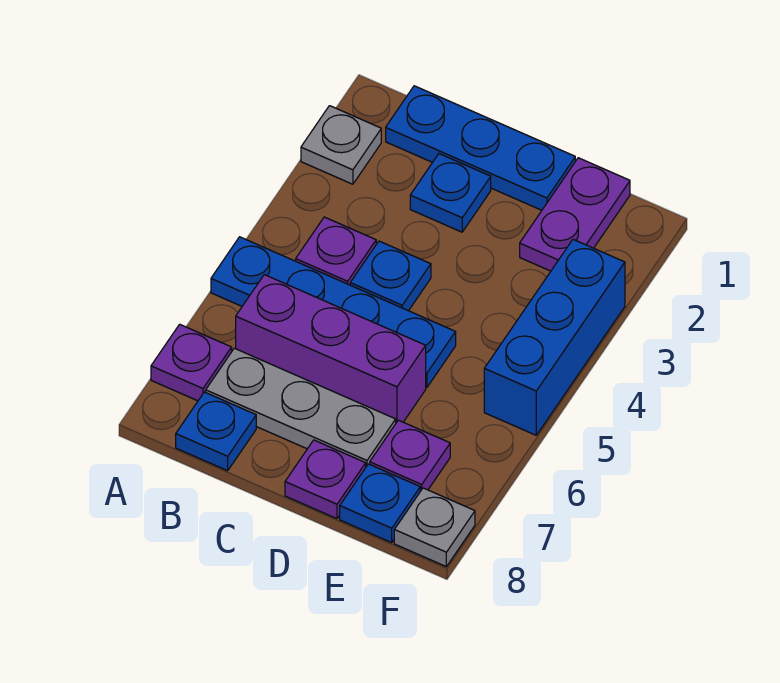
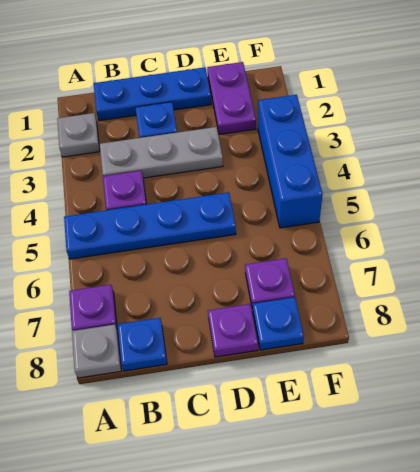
purple brick B6:D6 level 1 -> none
grey plate B7:D7 level 1 -> grey plate B3:D3 level 1
blue plate C4 level 1 -> none
grey plate F8 level 1 -> grey plate A8 level 1

